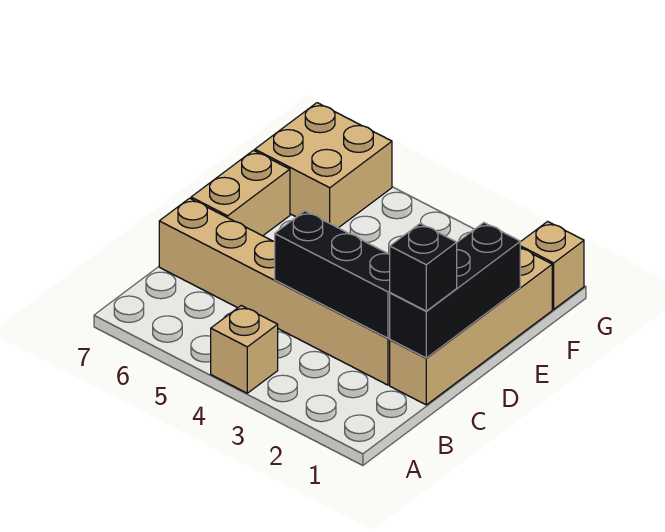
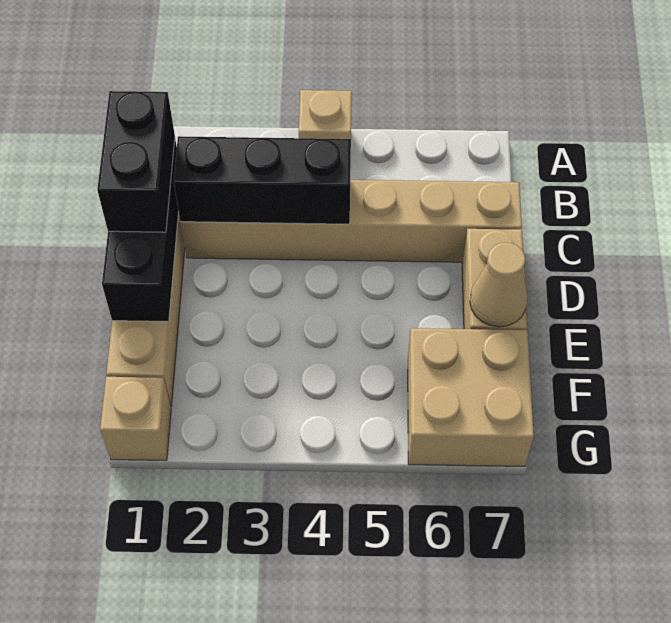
black brick C1 level 3 -> black brick C1:D1 level 3
none -> tan cone E7 level 2

